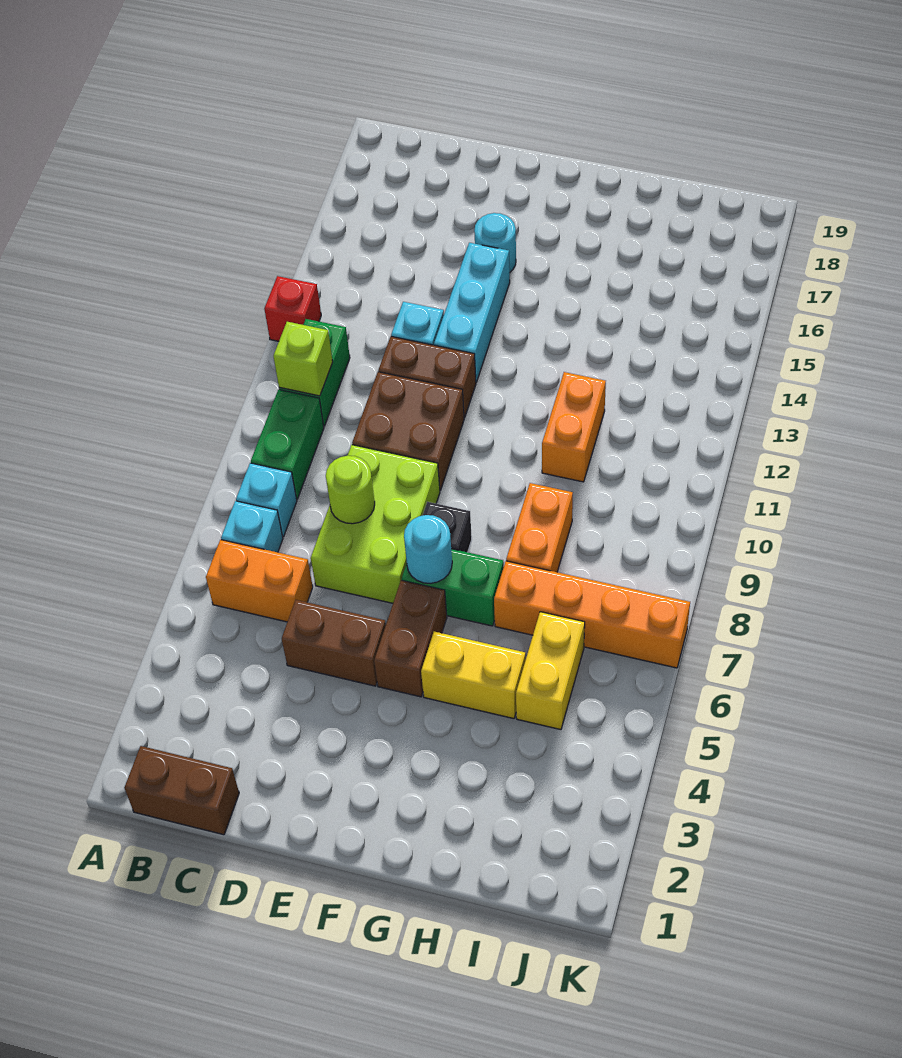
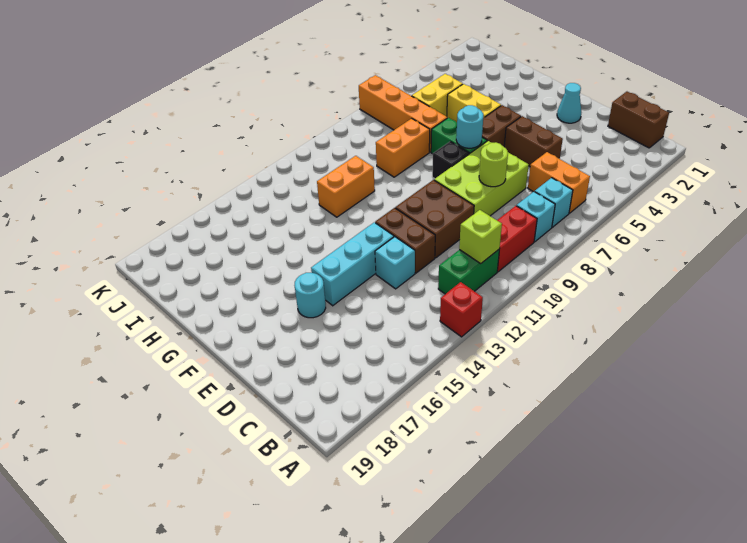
green brick B9:B10 level 1 -> red brick B9:B10 level 1
none -> cyan cone E2 level 1

